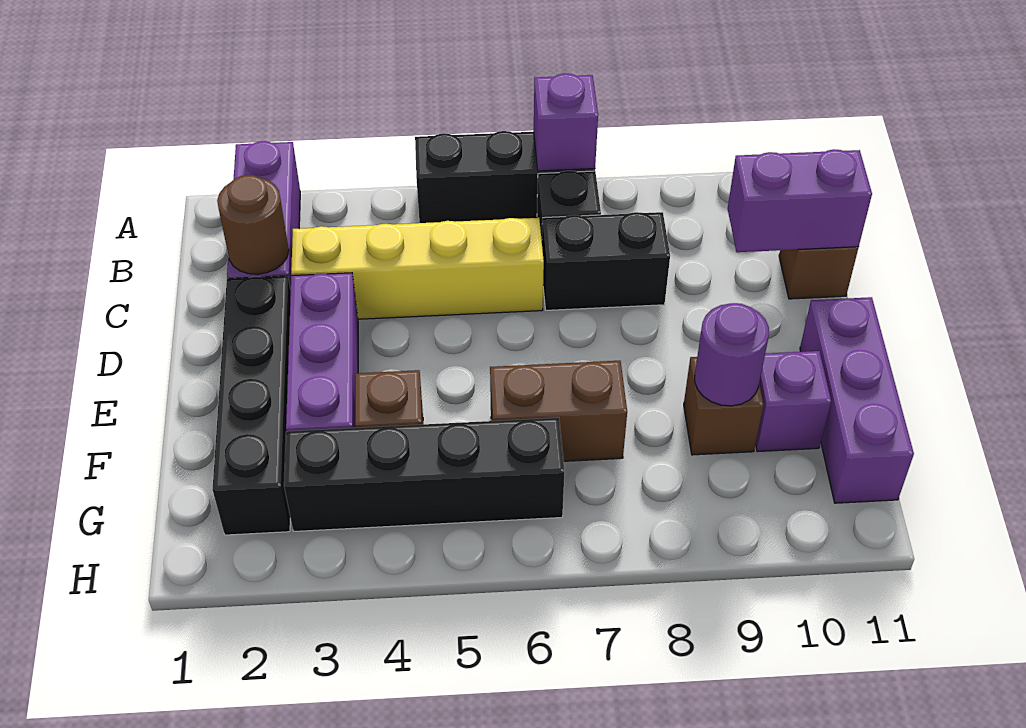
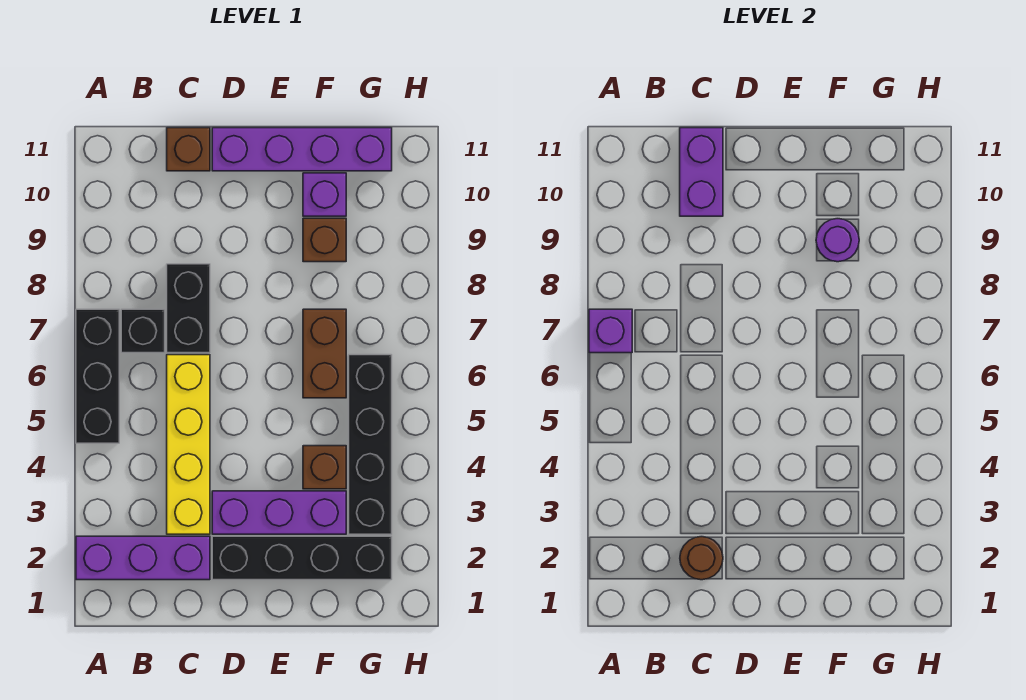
purple brick E11:G11 level 1 -> purple brick D11:G11 level 1

